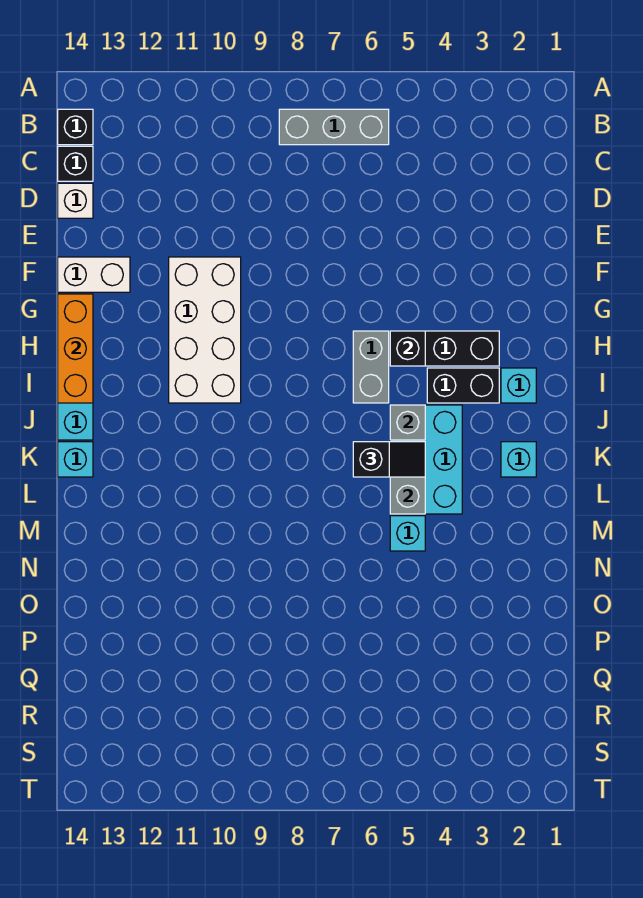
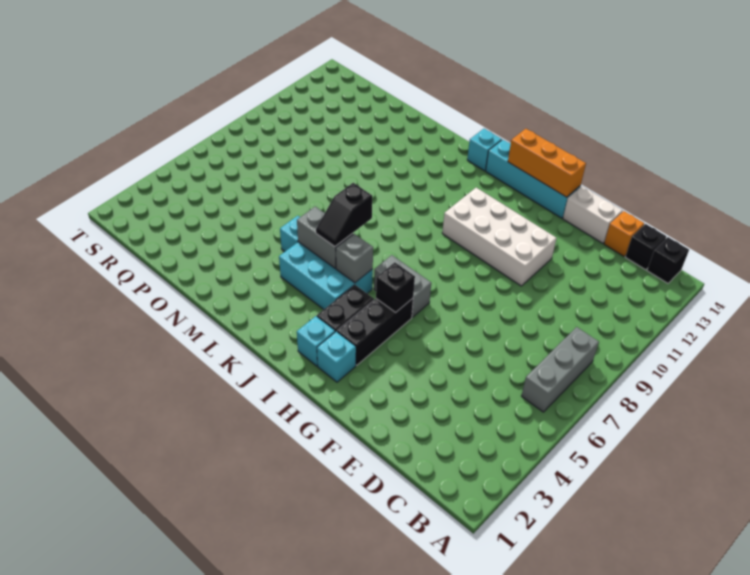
white brick D14 level 1 -> orange brick D14 level 1
white brick F13:F14 level 1 -> white brick E14:F14 level 1
cyan brick K2 level 1 -> cyan brick H2 level 1

